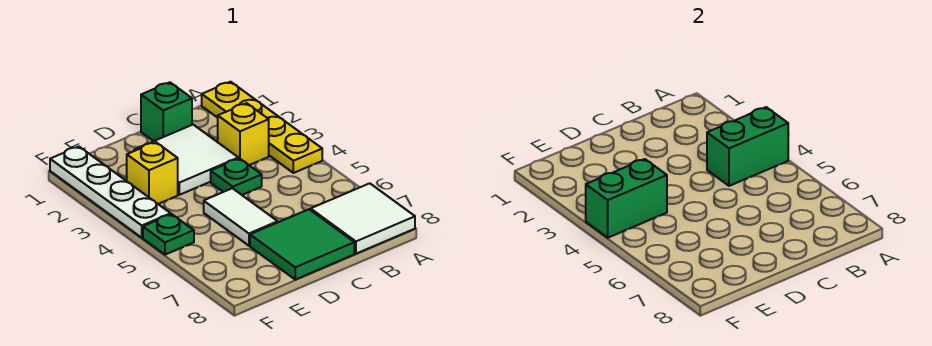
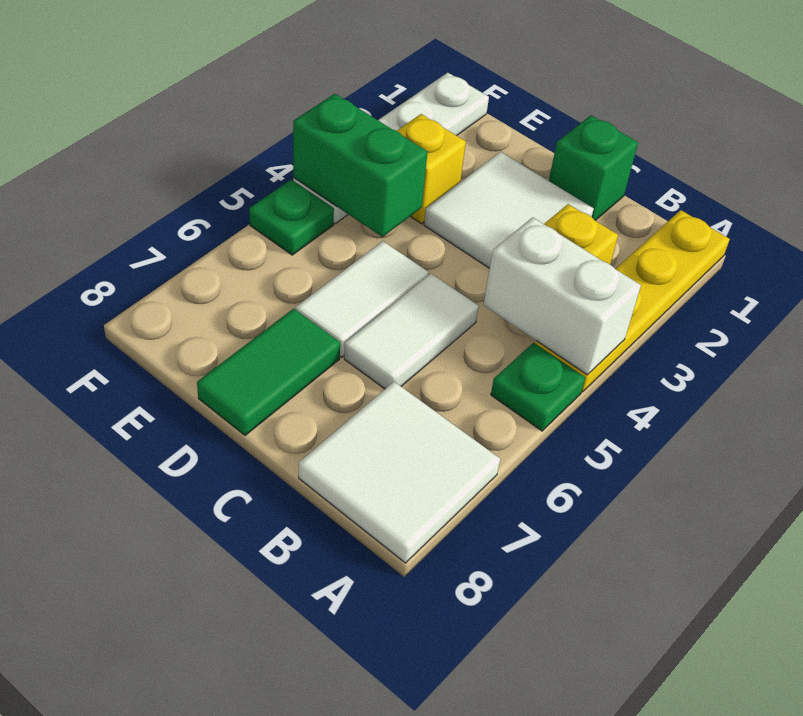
green brick A4:B4 level 2 -> white brick A4:B4 level 2
green plate C4 level 1 -> green plate A5 level 1
none -> white tile C5:C6 level 1
green tile C7:D8 level 1 -> green tile D7:D8 level 1

